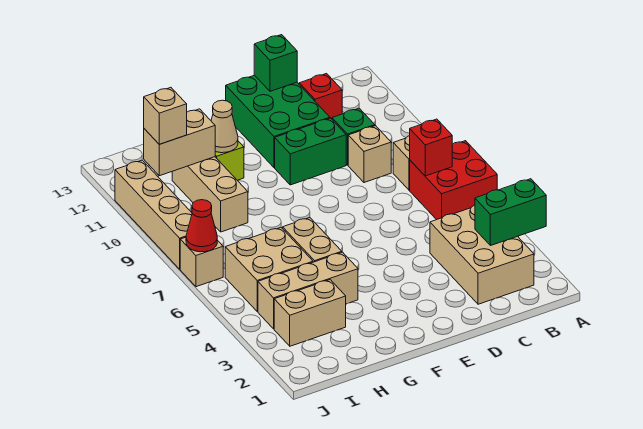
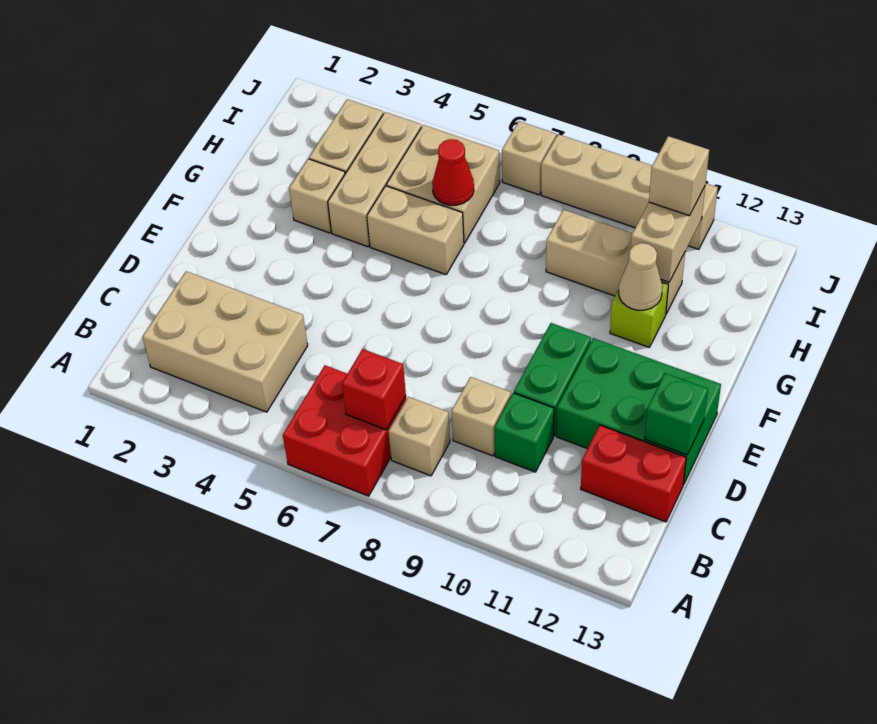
green brick A3:B3 level 2 -> none
red brick C12 level 1 -> red brick C12:C13 level 1
none -> tan brick G3 level 1
red cone J7 level 2 -> red cone H6 level 2

